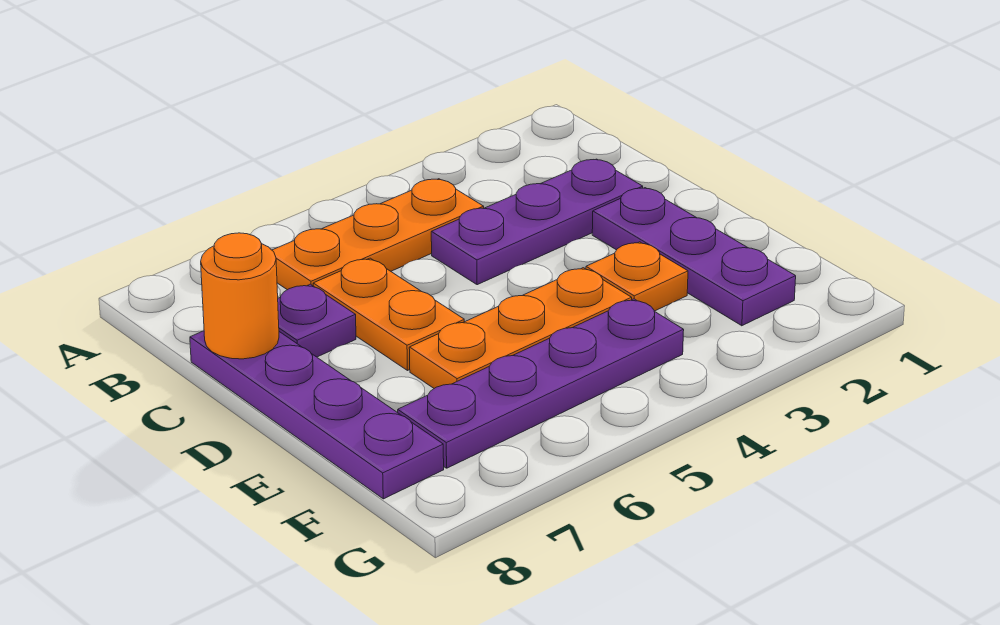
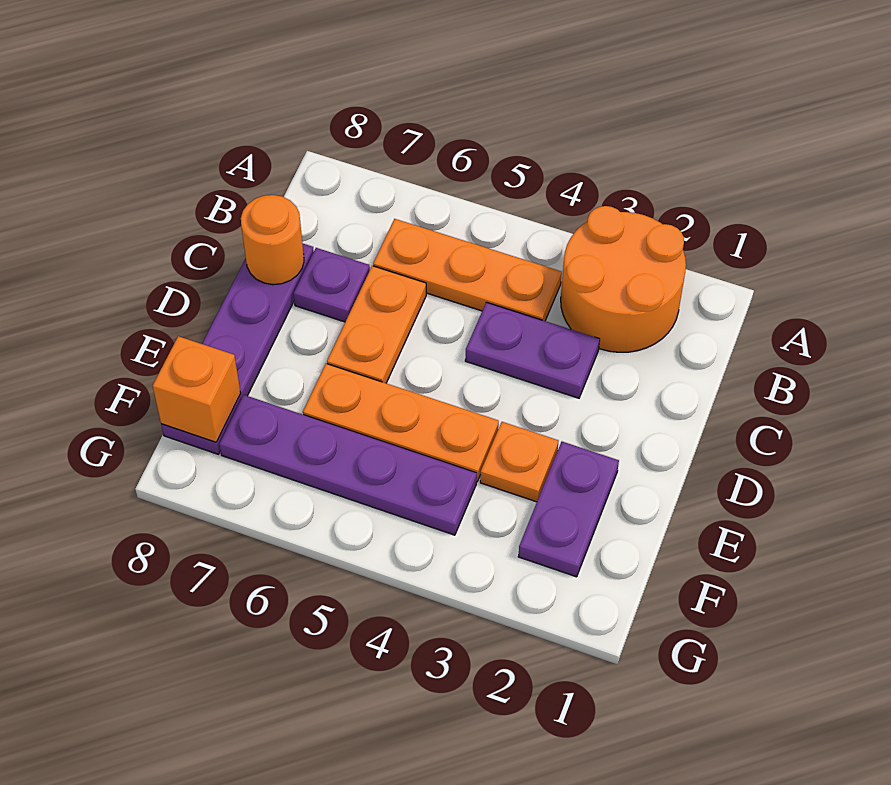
none -> orange round brick A2:B3 level 1
purple plate C2:C4 level 1 -> purple plate C3:C4 level 1
purple plate D2:F2 level 1 -> purple plate E2:F2 level 1
none -> orange brick F8 level 2

